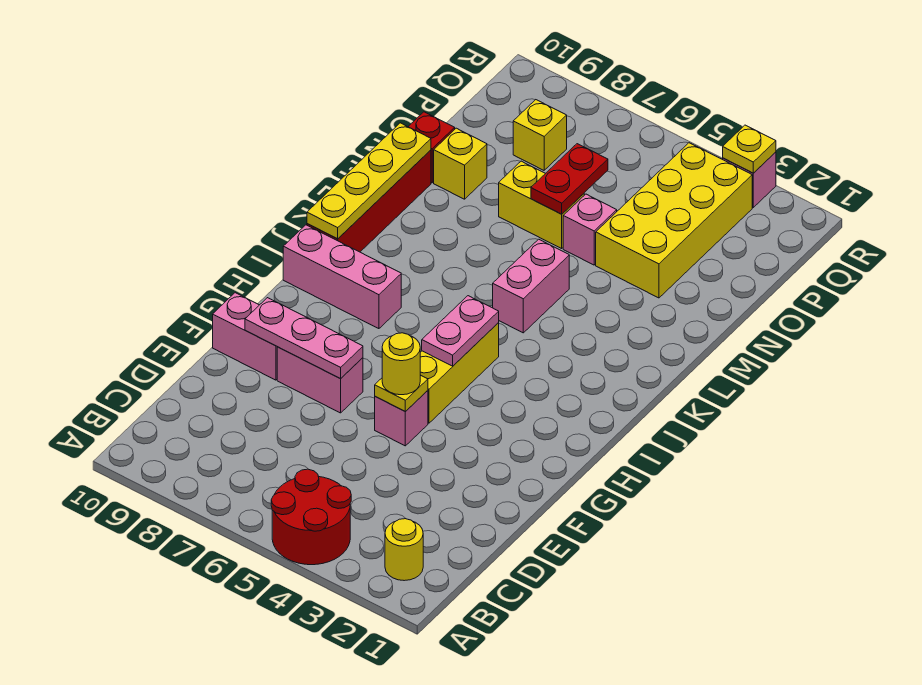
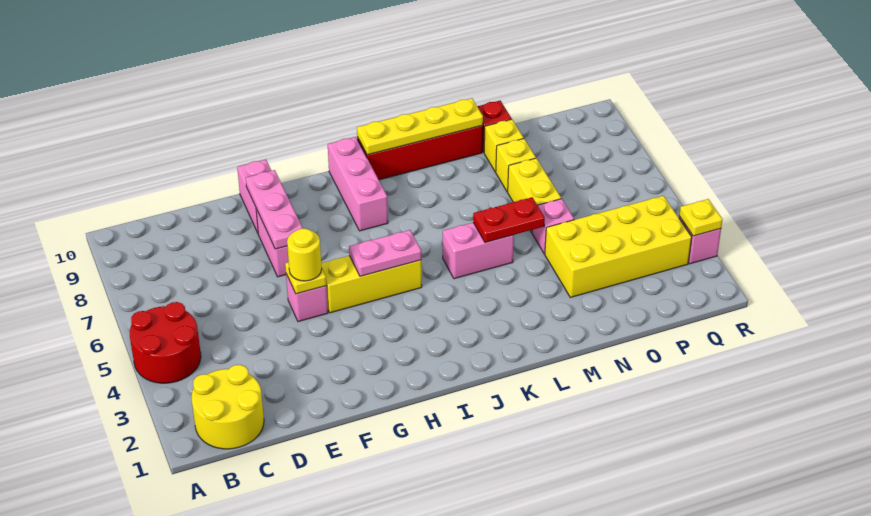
yellow round brick B2 level 1 -> yellow round brick B1:C2 level 1
red plate N6:O6 level 2 -> red plate L5:M5 level 2
yellow brick P8 level 1 -> yellow brick N8 level 1

